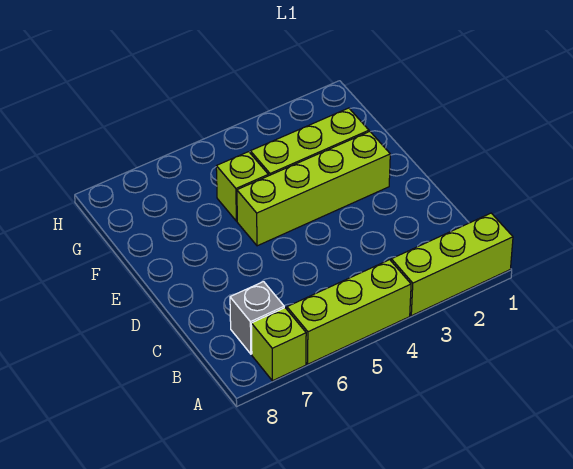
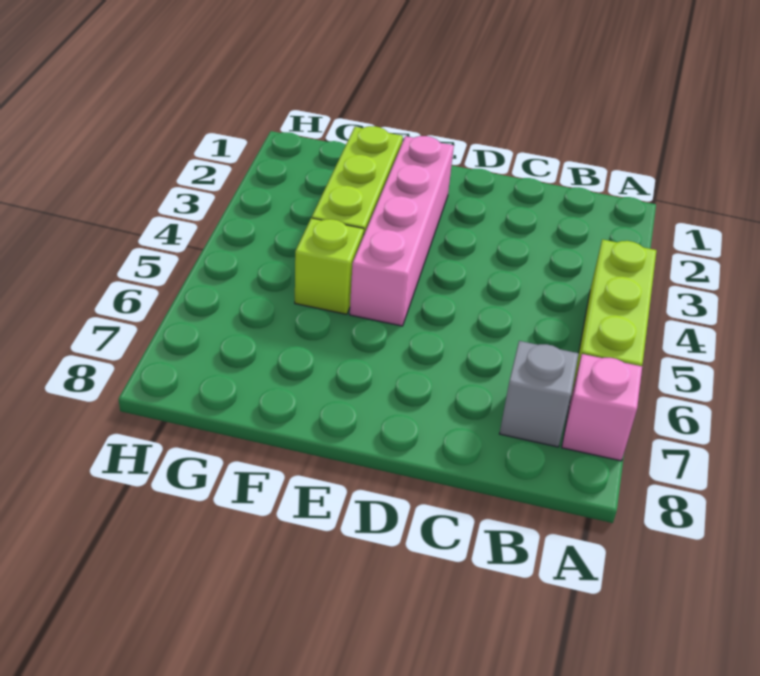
lime brick A1:A3 level 1 -> none
lime brick A7 level 1 -> pink brick A7 level 1
lime brick E2:E5 level 1 -> pink brick E2:E5 level 1

